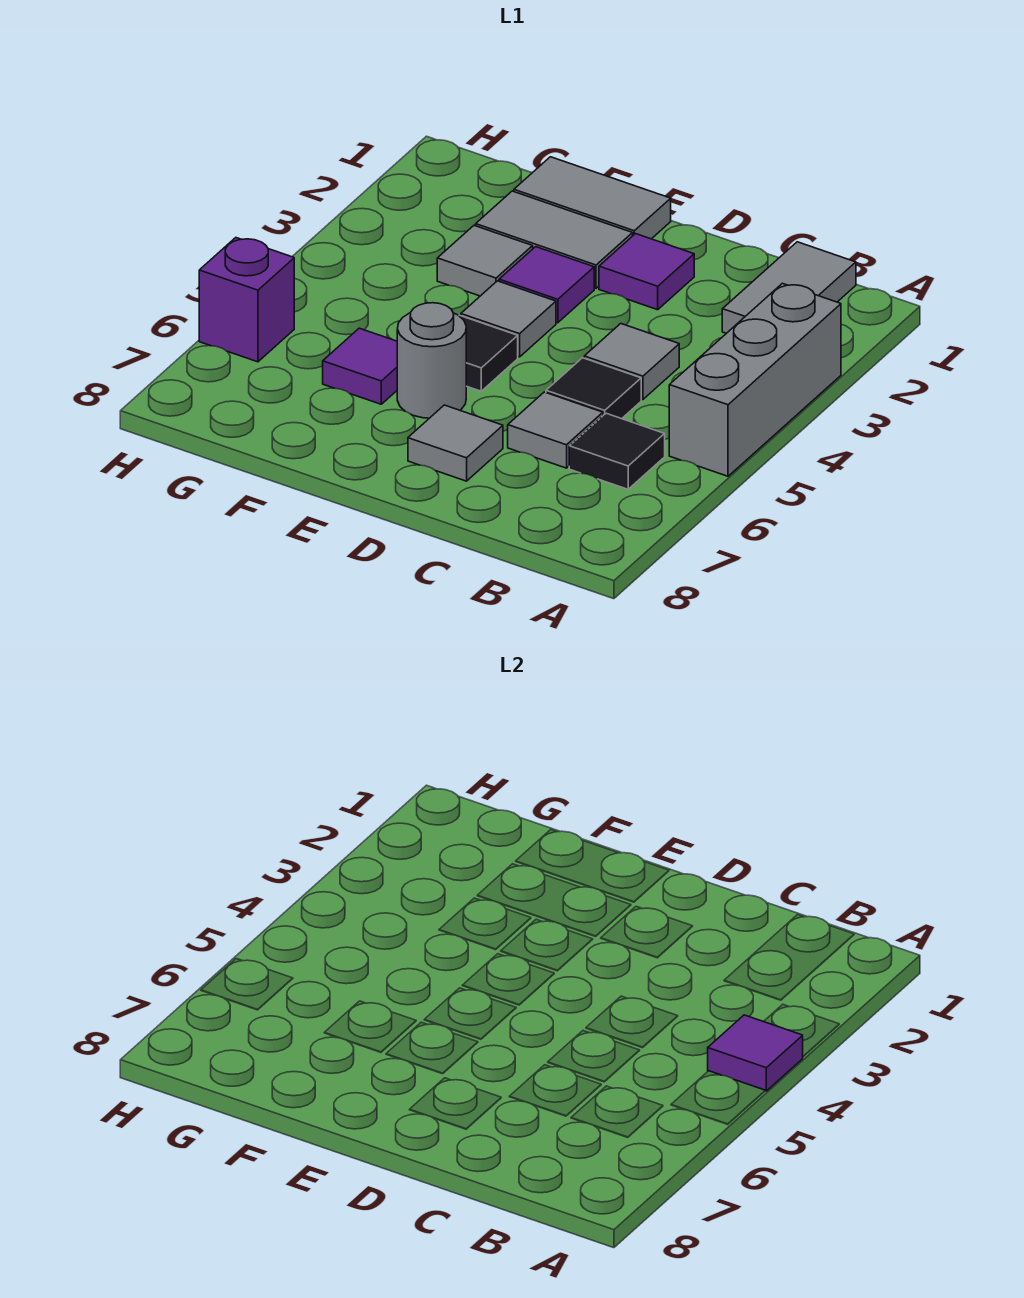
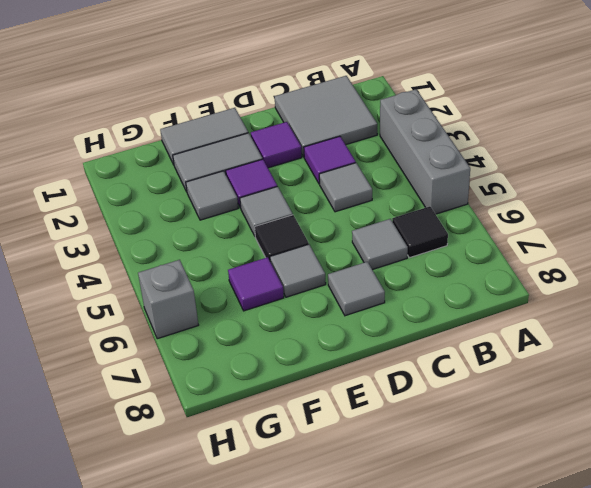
purple tile A4 level 2 -> purple tile C3 level 1
grey tile B1:B2 level 1 -> grey tile B1:C2 level 1
black tile C5 level 1 -> none
grey round brick E6 level 1 -> grey tile E6 level 1
purple brick H6 level 1 -> grey brick H6 level 1

